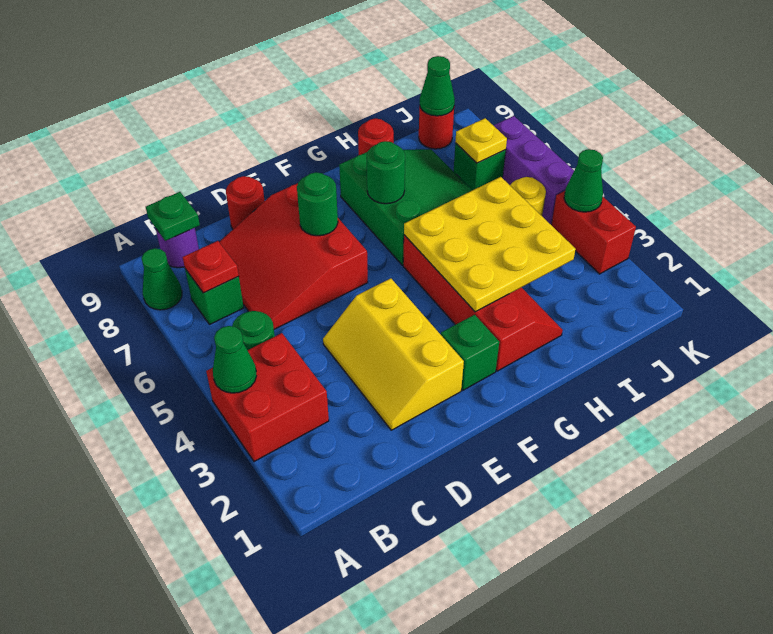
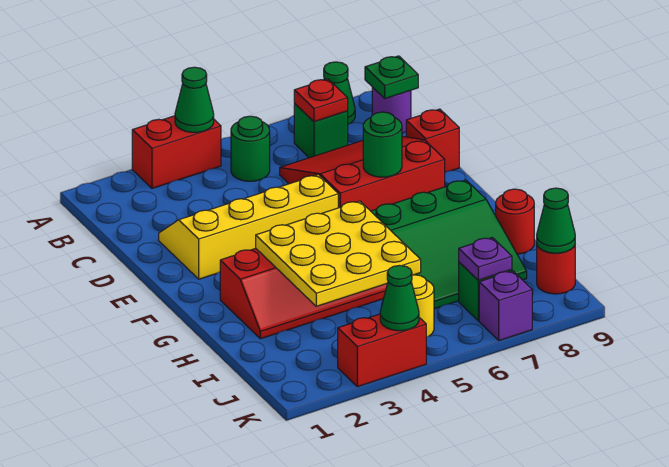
red brick A3:B4 level 1 -> red brick A3:A4 level 1
yellow slope D2:E4 level 1 top E -> yellow slope D2:E5 level 1 top E
red round brick D9 level 1 -> red brick D9 level 1
green brick F2 level 1 -> none
green round brick G7 level 2 -> none
yellow plate J7 level 2 -> purple plate J7 level 2
purple brick K5:K7 level 1 -> purple brick K7 level 1

